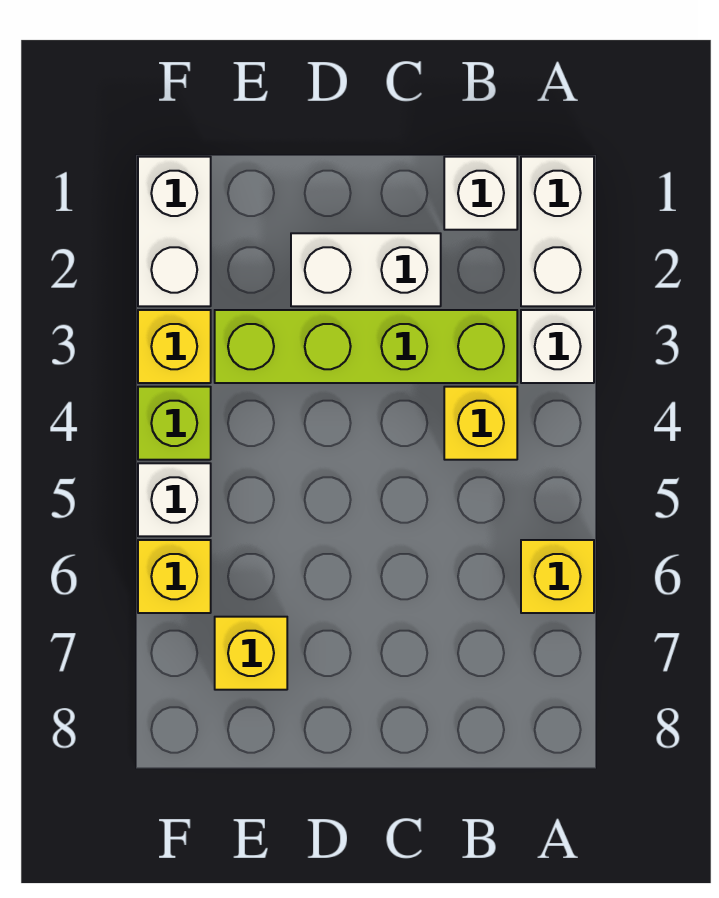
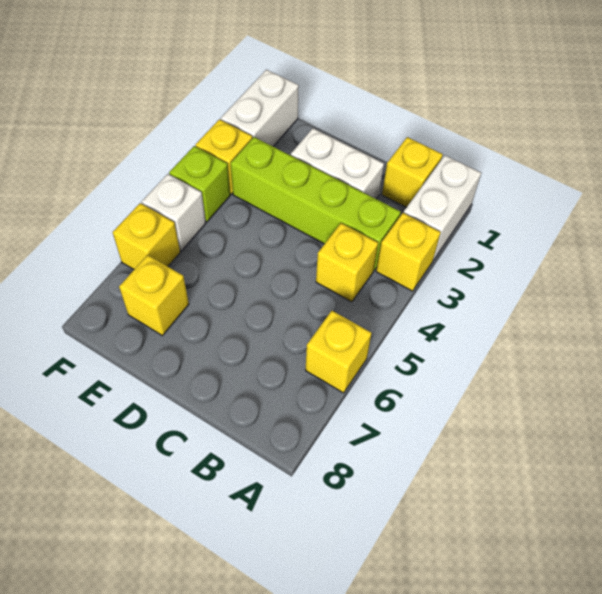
white brick A3 level 1 -> yellow brick A3 level 1
white brick B1 level 1 -> yellow brick B1 level 1

